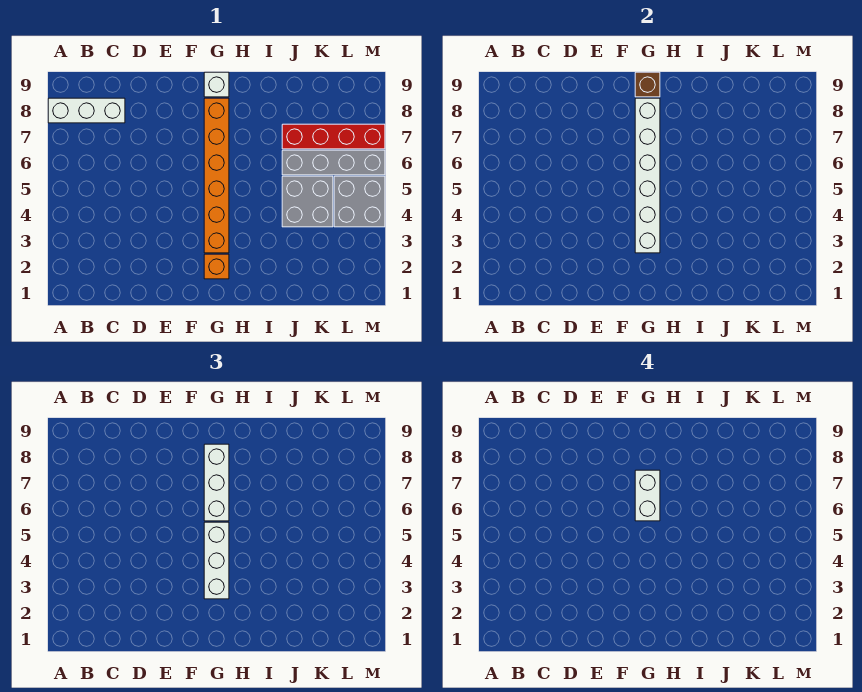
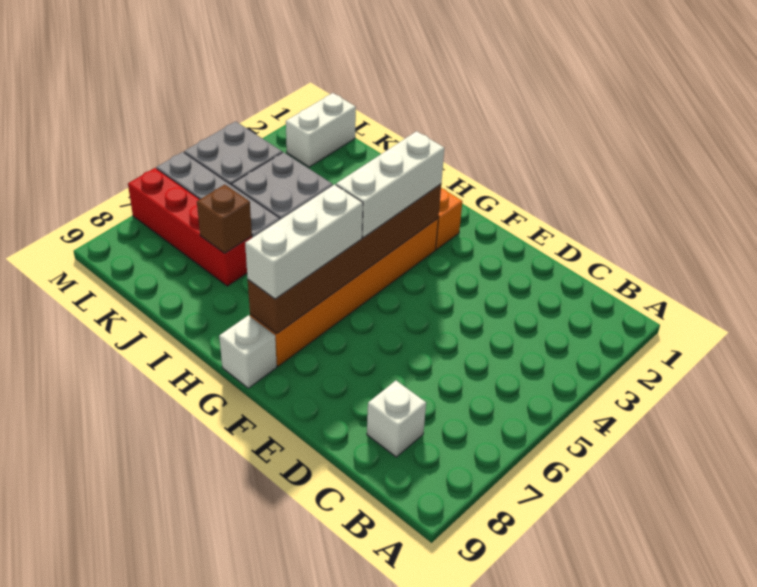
white brick A8:C8 level 1 -> white brick C8 level 1
white brick G3:G8 level 2 -> brown brick G3:G8 level 2
white brick G6:G7 level 4 -> white brick L1:L2 level 1
brown brick G9 level 2 -> brown brick J7 level 2

